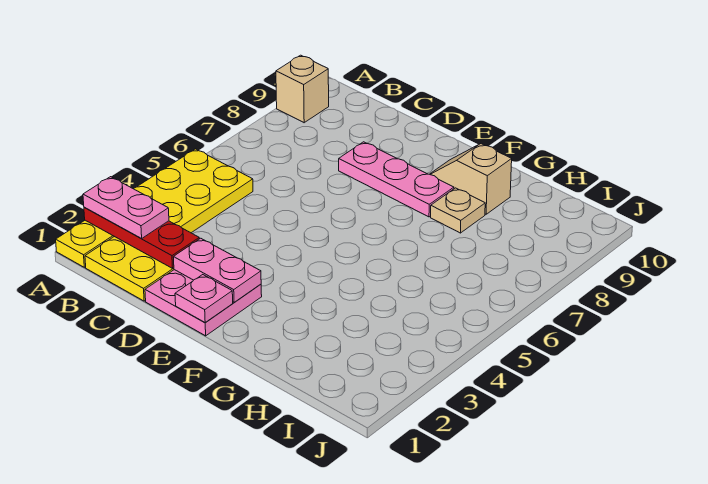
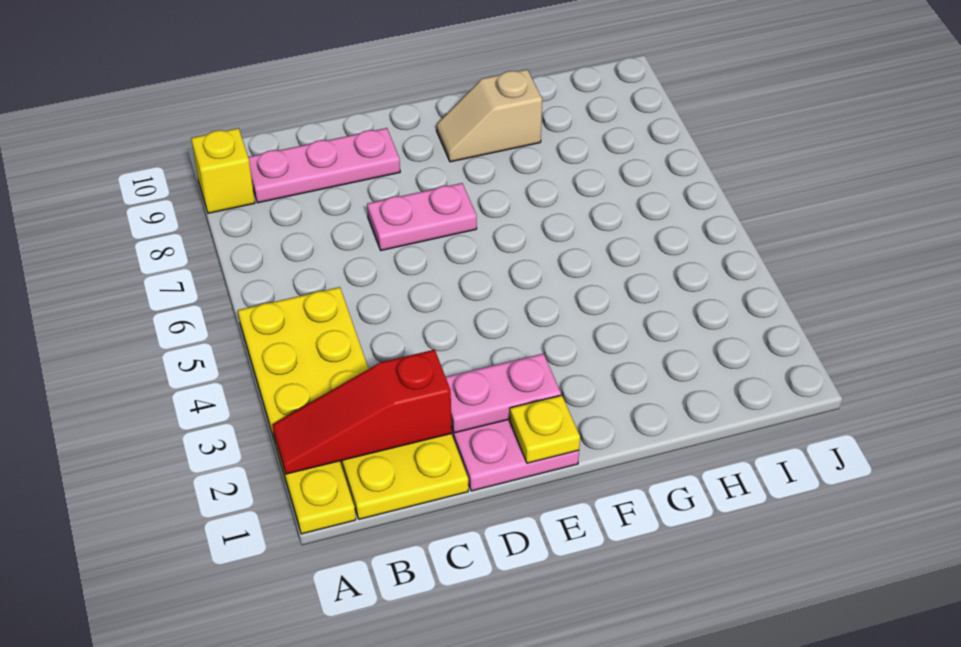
red plate A2:C2 level 2 -> red slope A2:C2 level 2 top C
pink plate A2:B2 level 3 -> pink plate D7:E7 level 1
tan brick A9 level 1 -> yellow brick A9 level 1
pink plate D8:F8 level 1 -> pink plate B9:D9 level 1
pink plate E1 level 2 -> yellow plate E1 level 2
tan plate G8 level 1 -> none

